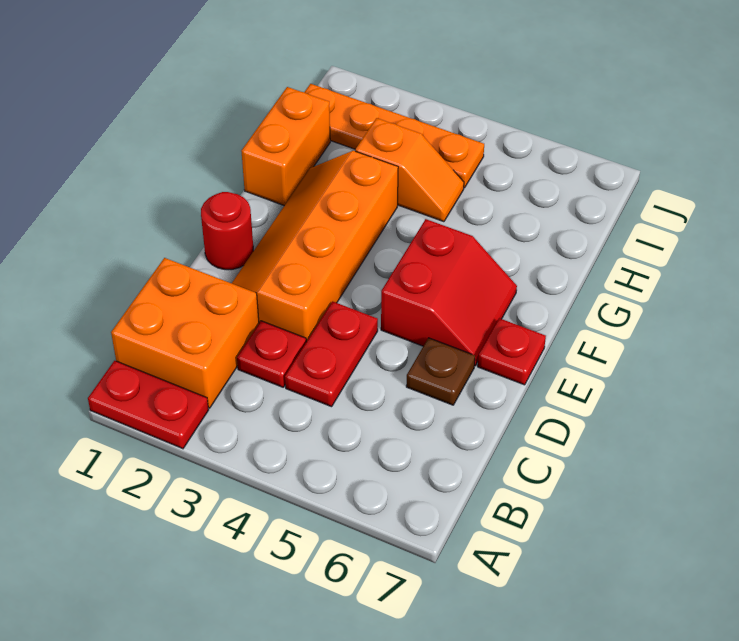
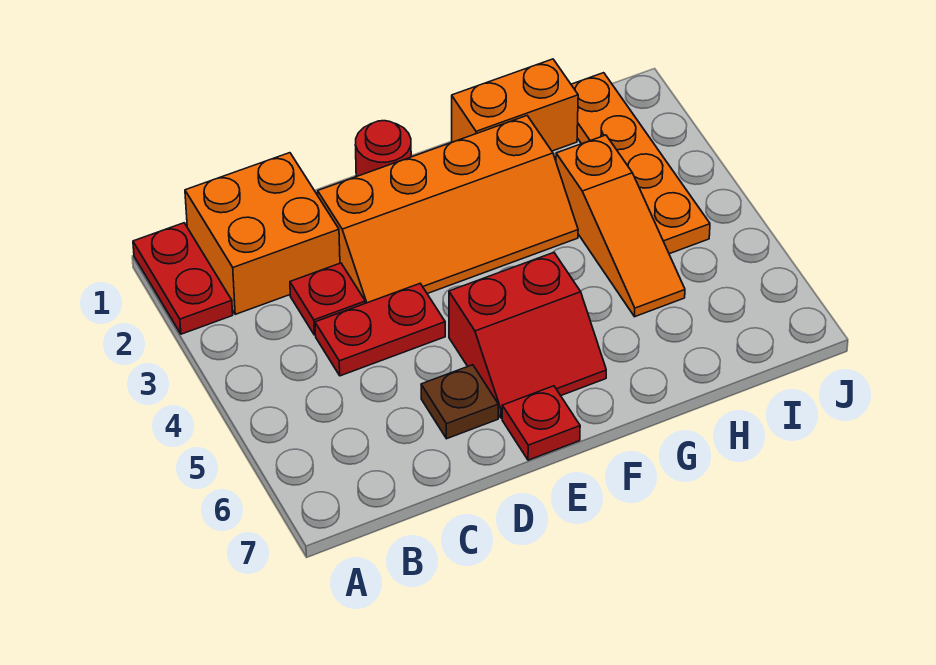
orange slope D2:G3 level 1 top 3 -> orange slope D2:G3 level 1 top 2
orange slope H3:H4 level 1 top 3 -> orange slope H3:H5 level 1 top 3

